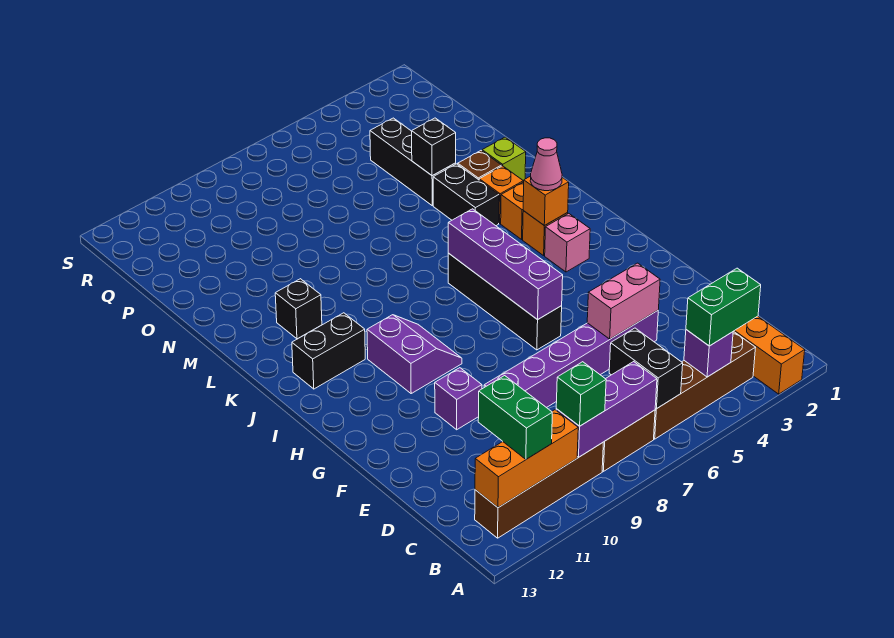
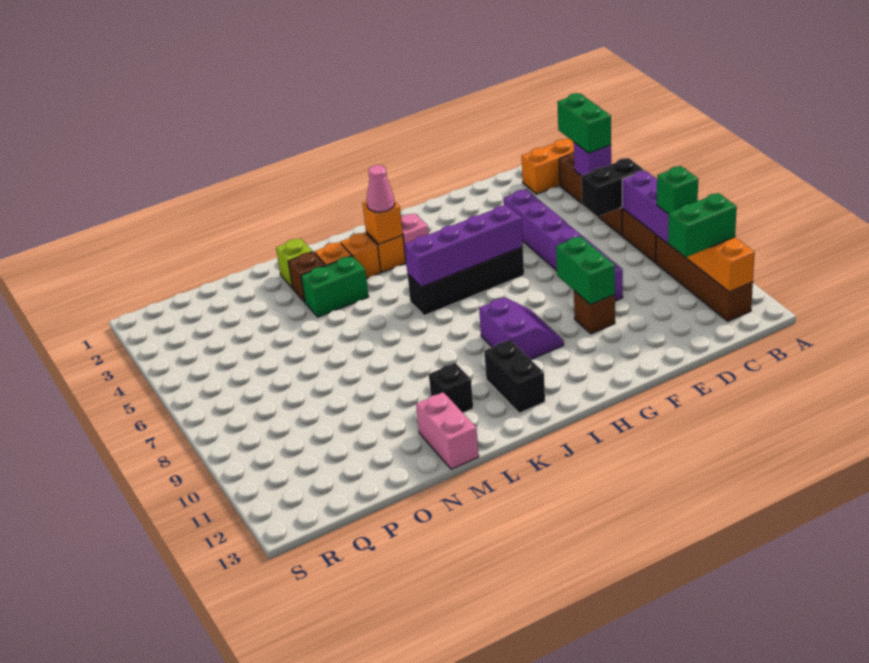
pink brick E4:E5 level 2 -> pink brick M12:M13 level 1
none -> green brick F9:F10 level 2
purple brick F10 level 1 -> brown brick F10 level 1
purple slope H9:I10 level 1 top 10 -> purple slope H9:I10 level 1 top I
black brick L4:M4 level 1 -> green brick L4:M4 level 1
black brick N4:P4 level 1 -> none
black brick N4 level 2 -> none

